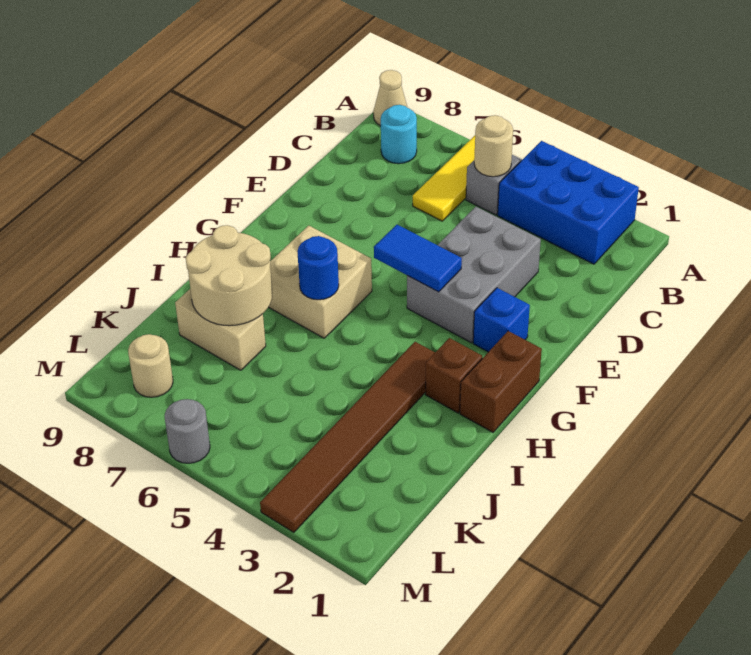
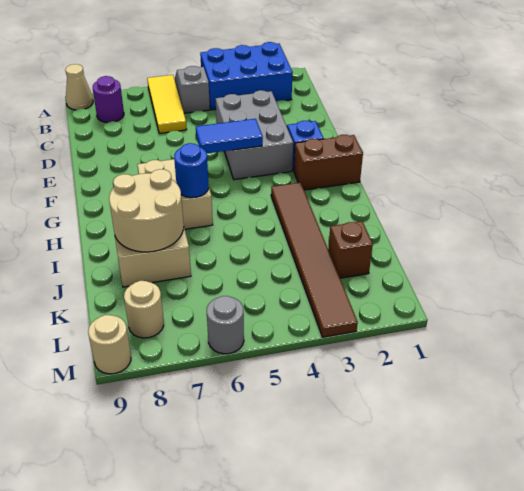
tan round brick B5 level 2 -> tan round brick M9 level 1
cyan round brick B8 level 1 -> purple round brick B8 level 1
brown brick G1:H1 level 1 -> brown brick G1:G2 level 1
brown brick H2 level 1 -> brown brick K2 level 1

